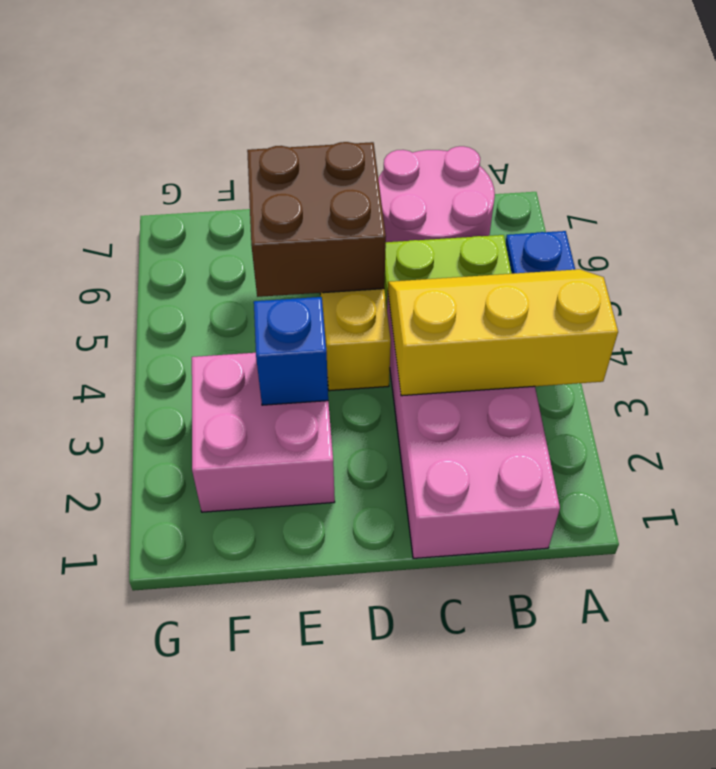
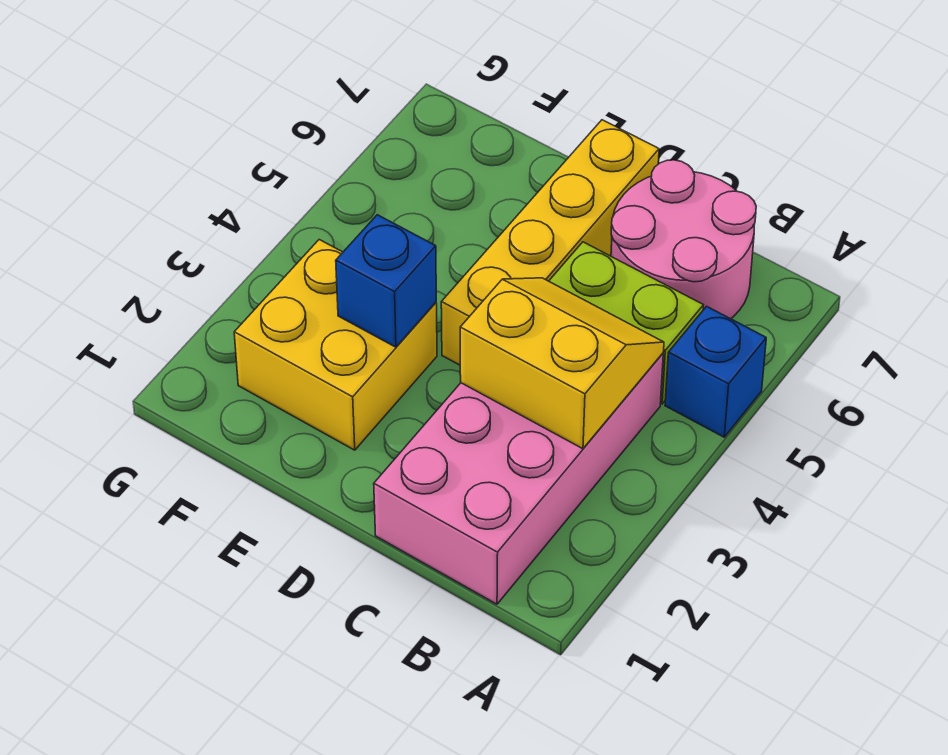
yellow slope A3:C4 level 2 top 3 -> yellow slope B3:C4 level 2 top 3
brown brick D5:E6 level 2 -> none
pink brick E2:F3 level 1 -> yellow brick E2:F3 level 1

